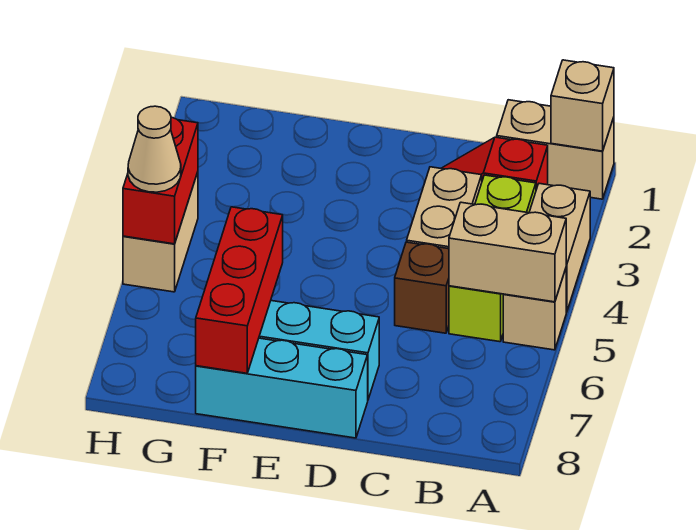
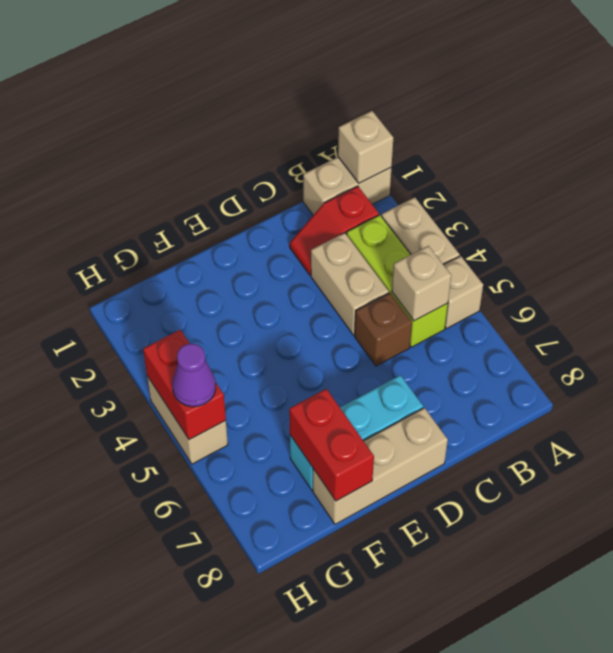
tan brick A5:B5 level 2 -> tan brick B5 level 2
cyan brick D8:F8 level 1 -> tan brick D8:F8 level 1
red brick F6:F8 level 2 -> red brick F7:F8 level 2
tan cone H5 level 3 -> purple cone H5 level 3

